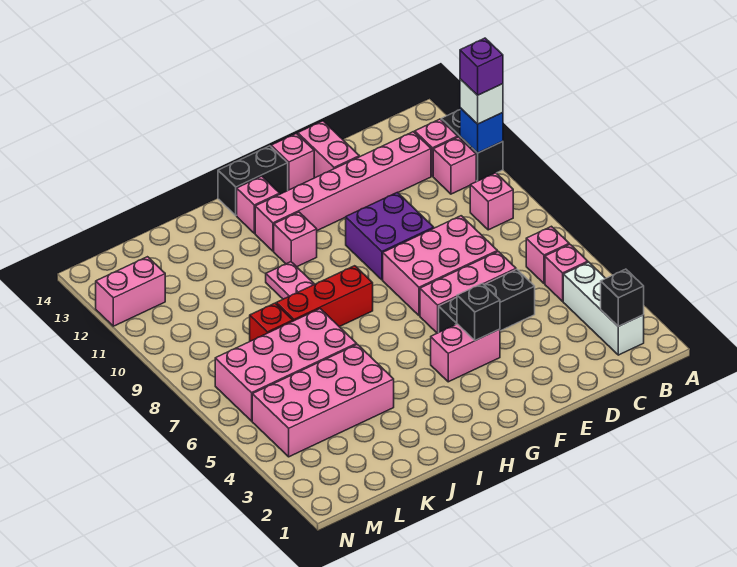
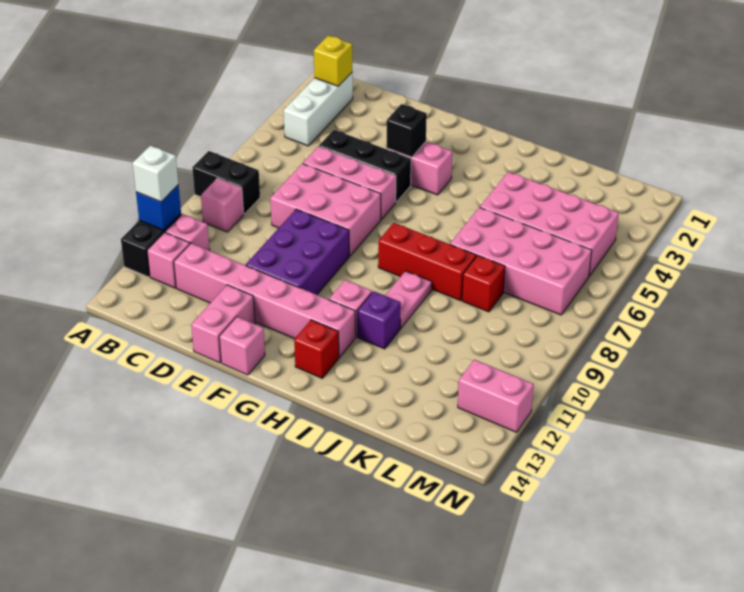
purple brick A11 level 4 -> purple brick I11 level 1
black brick B2 level 2 -> yellow brick B2 level 2
pink brick B5 level 1 -> none
pink brick B6 level 1 -> none
purple brick E9:F10 level 1 -> purple brick E9:F11 level 1
black brick G14:H14 level 1 -> black brick A8:B8 level 1
pink brick H13 level 1 -> red brick H13 level 1

